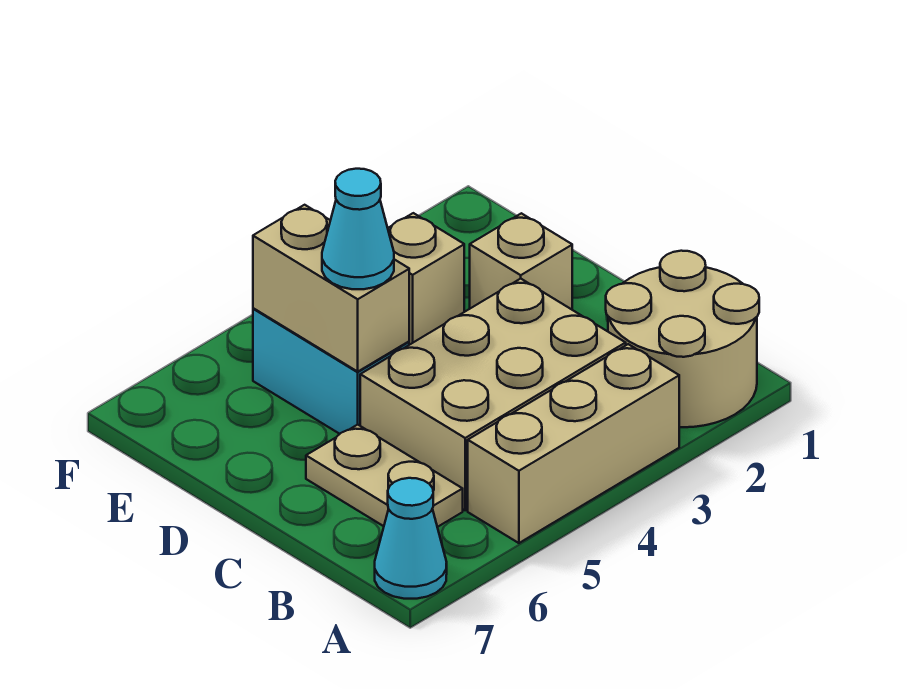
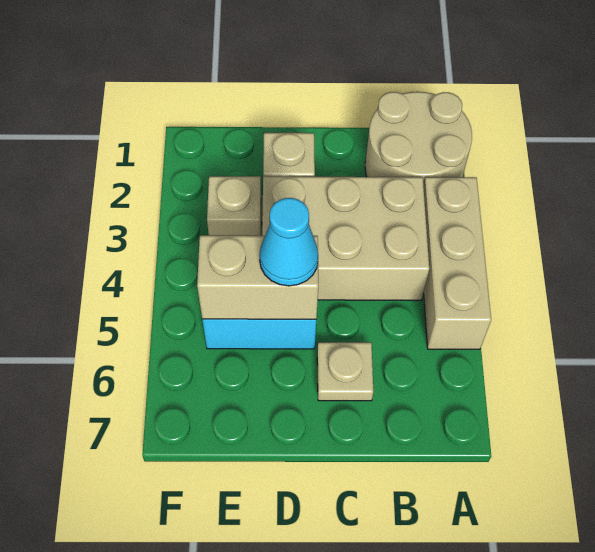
cyan cone A7 level 1 -> none
tan brick B3:C5 level 1 -> tan brick B3:D4 level 1
tan plate B6:C6 level 1 -> tan plate C6 level 1

